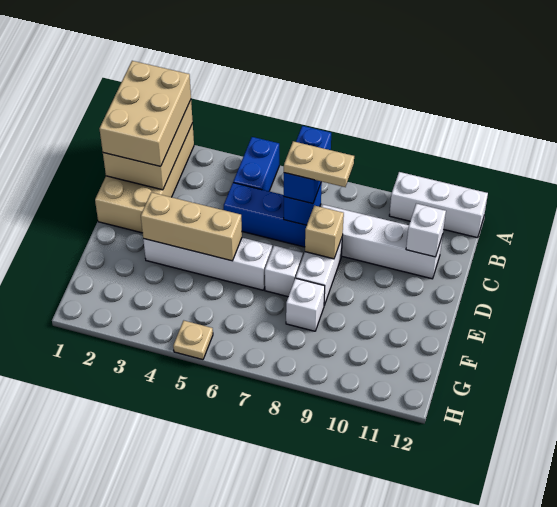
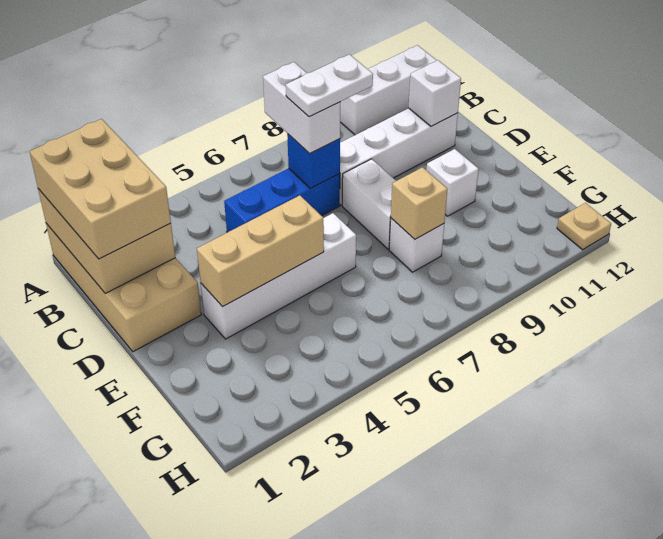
blue brick A5:B5 level 1 -> none
blue brick B7:C7 level 3 -> white brick B7:C7 level 3
tan plate C7:C8 level 4 -> white plate C7:C8 level 4
tan brick D8 level 2 -> tan brick F8 level 2
white brick E7 level 1 -> white brick E10 level 1
tan plate H5 level 1 -> tan plate H12 level 1

